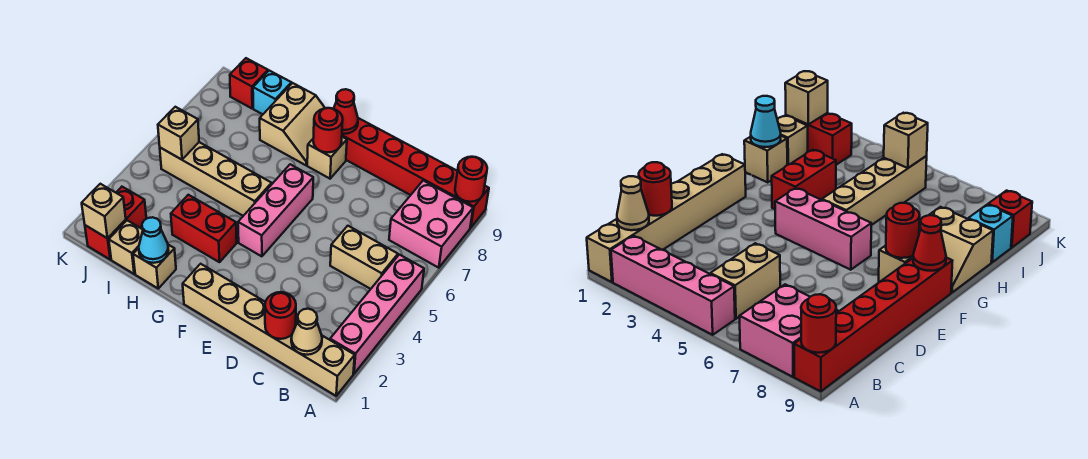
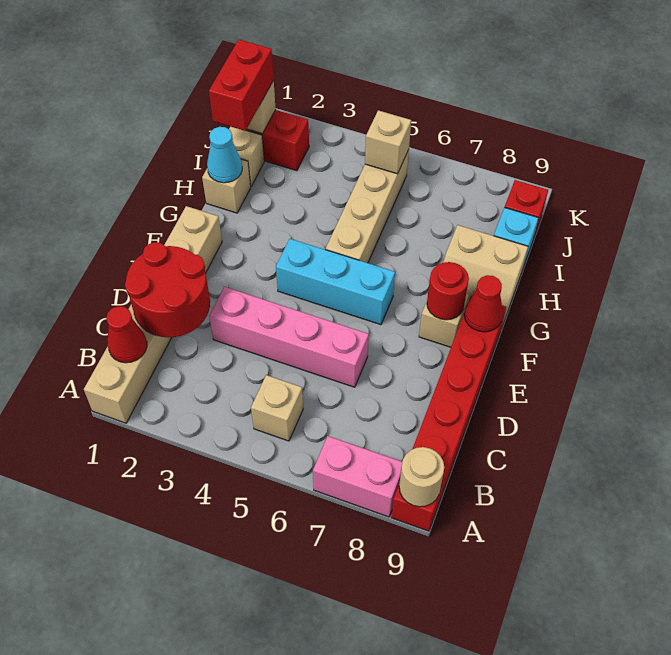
pink brick A2:A5 level 1 -> pink brick D3:D6 level 1
pink brick A7:B8 level 1 -> pink brick A7:A8 level 1
red round brick A9 level 2 -> tan round brick A9 level 2
tan cone B1 level 2 -> red cone B1 level 2
tan brick B5:C5 level 1 -> tan brick B5 level 1
red round brick C1 level 2 -> red round brick C1:D2 level 2
pink brick F4:F6 level 1 -> cyan brick F4:F6 level 1
red brick G3:H3 level 1 -> red brick I1:J1 level 3

